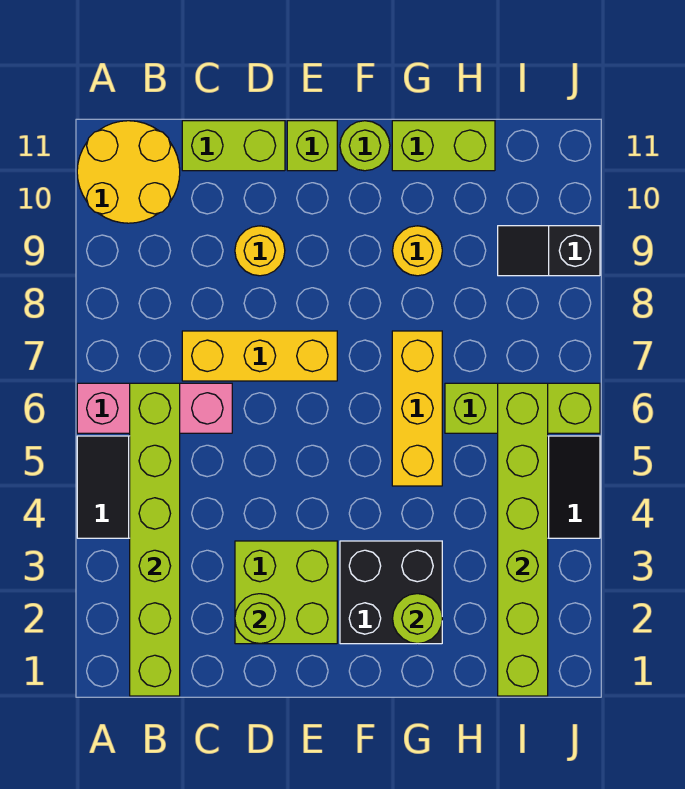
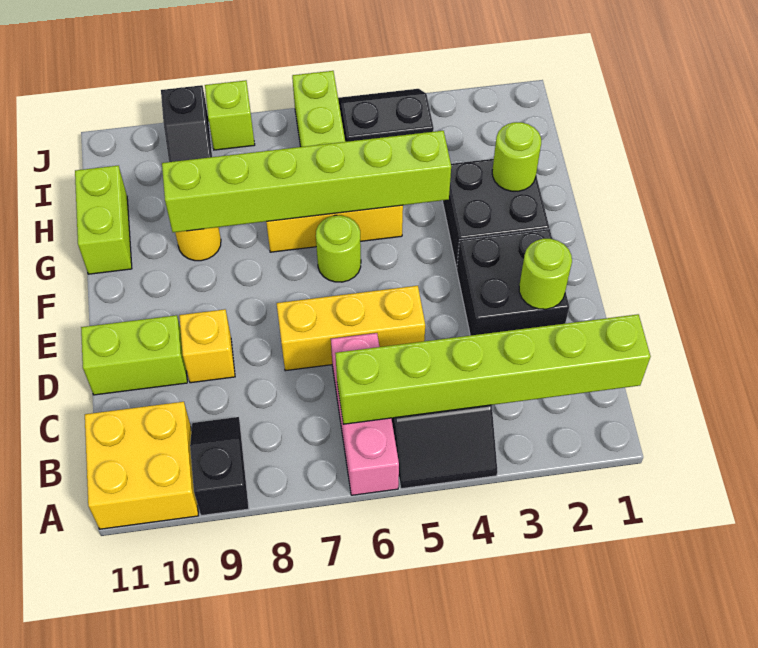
none -> black slope A9:B9 level 1 top A
yellow round brick A10:B11 level 1 -> yellow brick A10:B11 level 1
yellow brick C7:E7 level 1 -> yellow brick D5:D7 level 1
lime brick C11:D11 level 1 -> lime brick D10:D11 level 1
lime brick D2:E3 level 1 -> black brick D2:E3 level 1
yellow round brick D9 level 1 -> yellow brick D9 level 1
lime brick E11 level 1 -> lime brick J8 level 1
lime round brick F11 level 1 -> lime round brick F6 level 1
lime brick I1:I6 level 2 -> lime brick G4:G9 level 2

